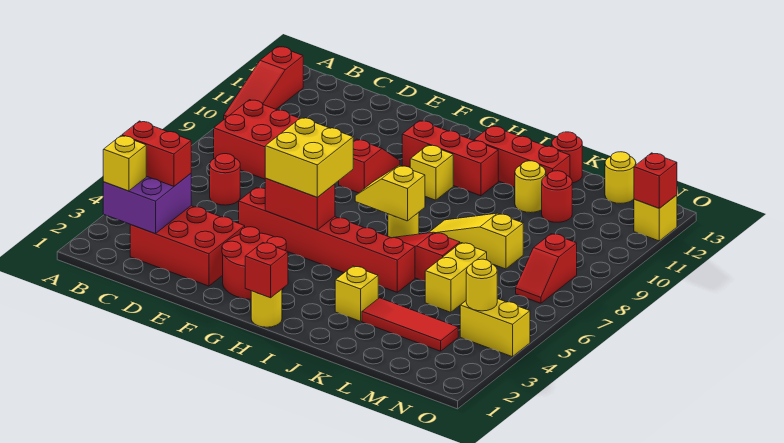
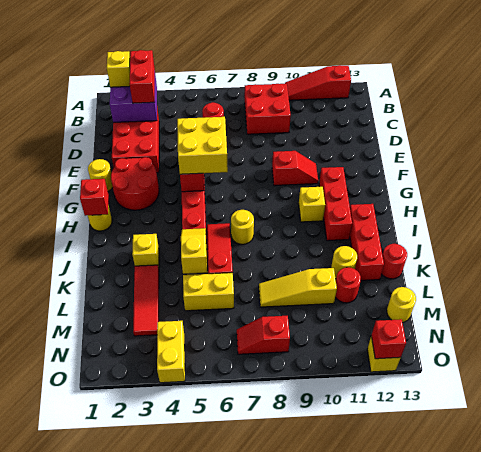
yellow slope H7:I7 level 2 top I -> yellow slope J5:K5 level 2 top K
yellow slope J8:L8 level 1 top L -> yellow slope L8:L10 level 1 top 10
yellow round brick N4 level 2 -> yellow round brick F1 level 1

